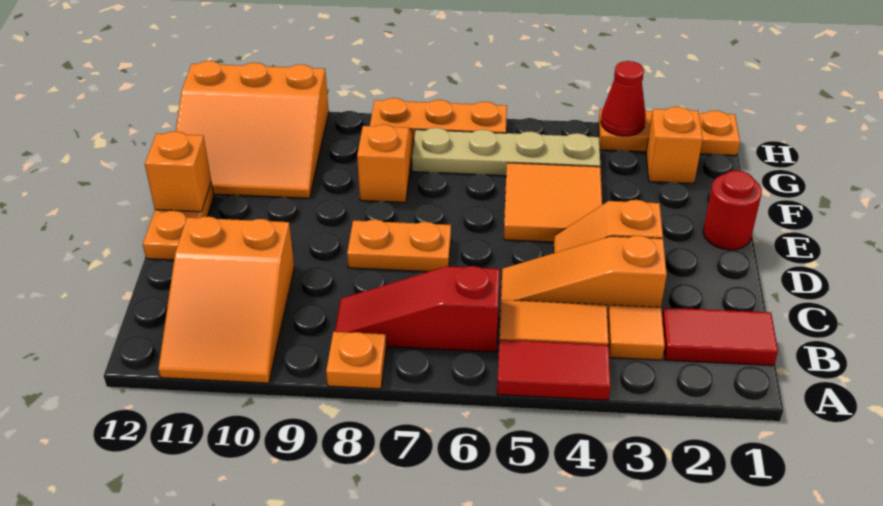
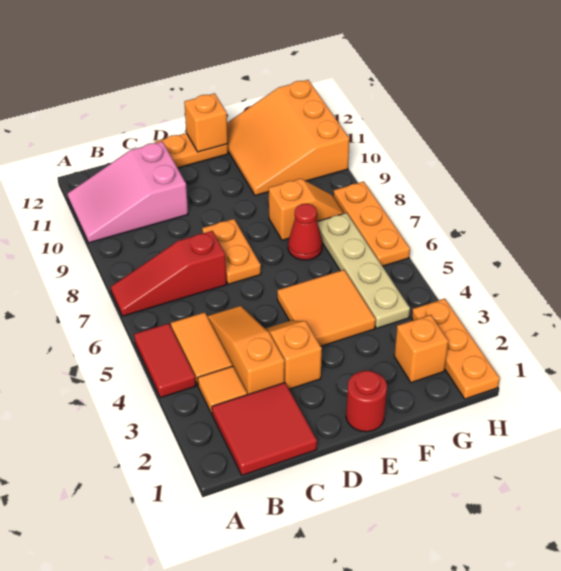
orange plate A8 level 1 -> none
orange slope A10:C11 level 1 top C -> pink slope A10:C11 level 1 top C
red tile B1:B2 level 1 -> red tile B1:C2 level 1
red slope B6:B8 level 1 top 6 -> red slope A7:C7 level 1 top C
red cone H3 level 2 -> red cone F7 level 1

